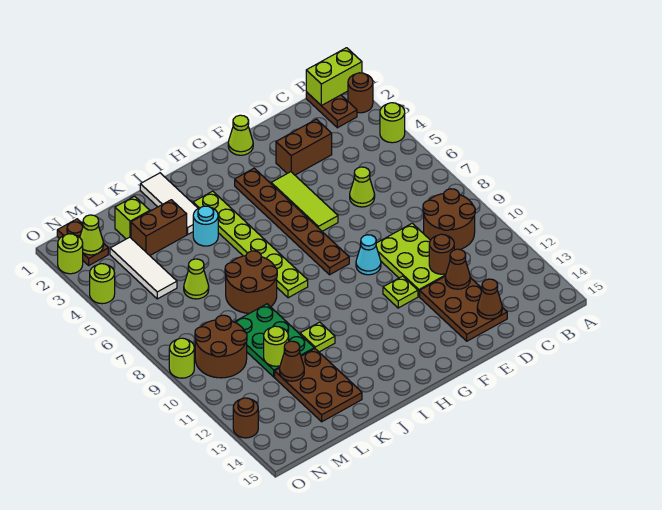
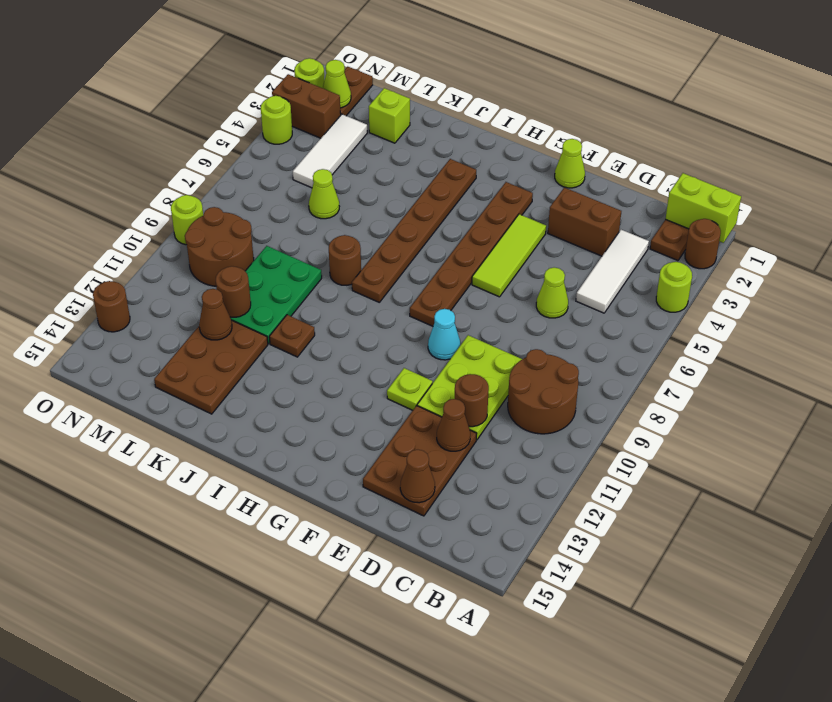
lime plate I3:I8 level 1 -> brown plate I3:I8 level 1
white tile J1:J3 level 1 -> white tile C3:C5 level 1
cyan round brick J4 level 1 -> none
brown round brick J7:K8 level 1 -> brown round brick J8 level 1
lime plate J11 level 1 -> brown plate J11 level 1
brown brick K3:L3 level 1 -> brown brick N3:O3 level 1
lime round brick L11 level 2 -> brown round brick L11 level 2

